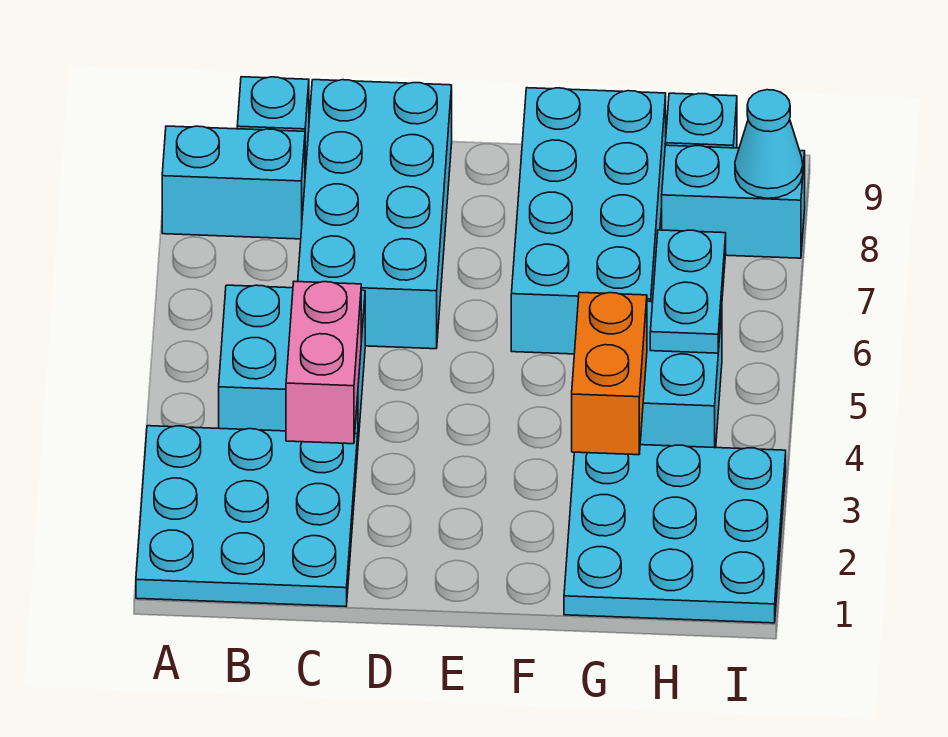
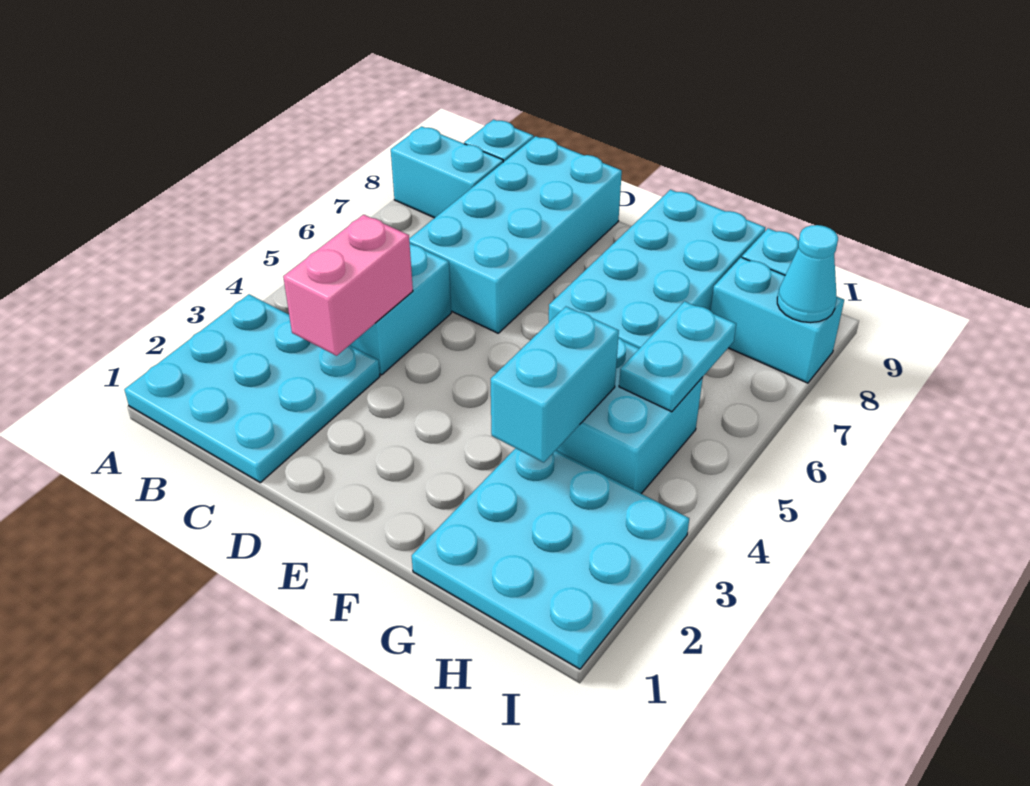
orange brick G3:G4 level 2 -> cyan brick G3:G4 level 2

